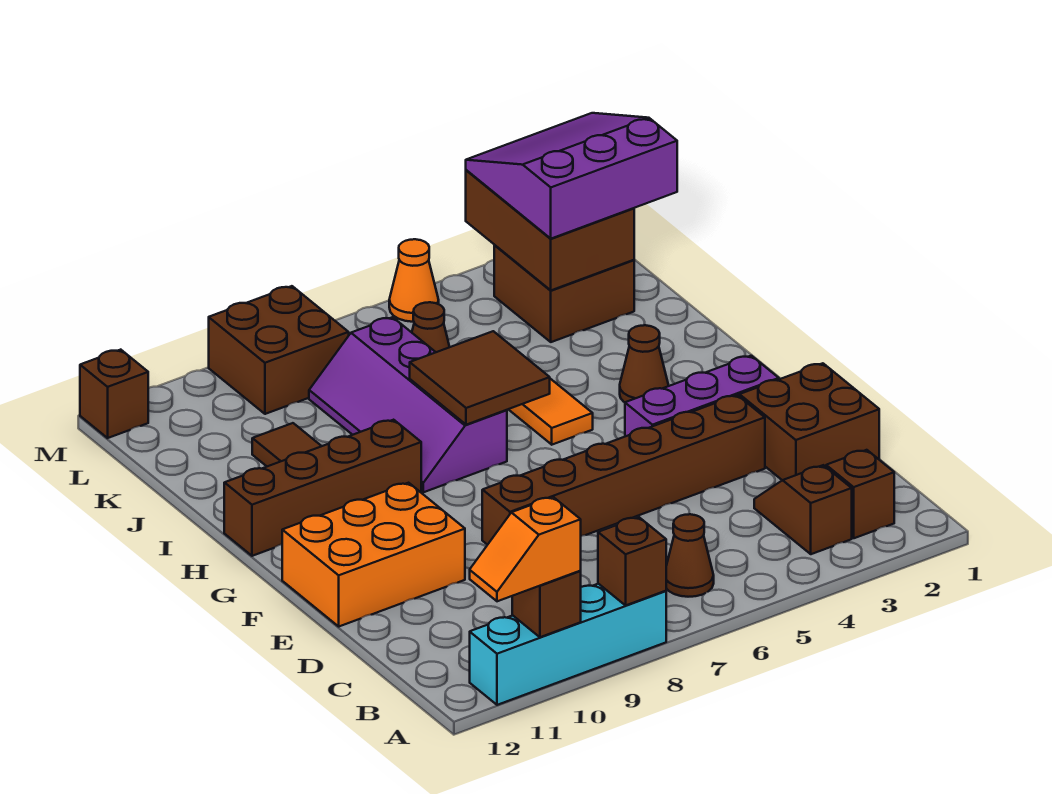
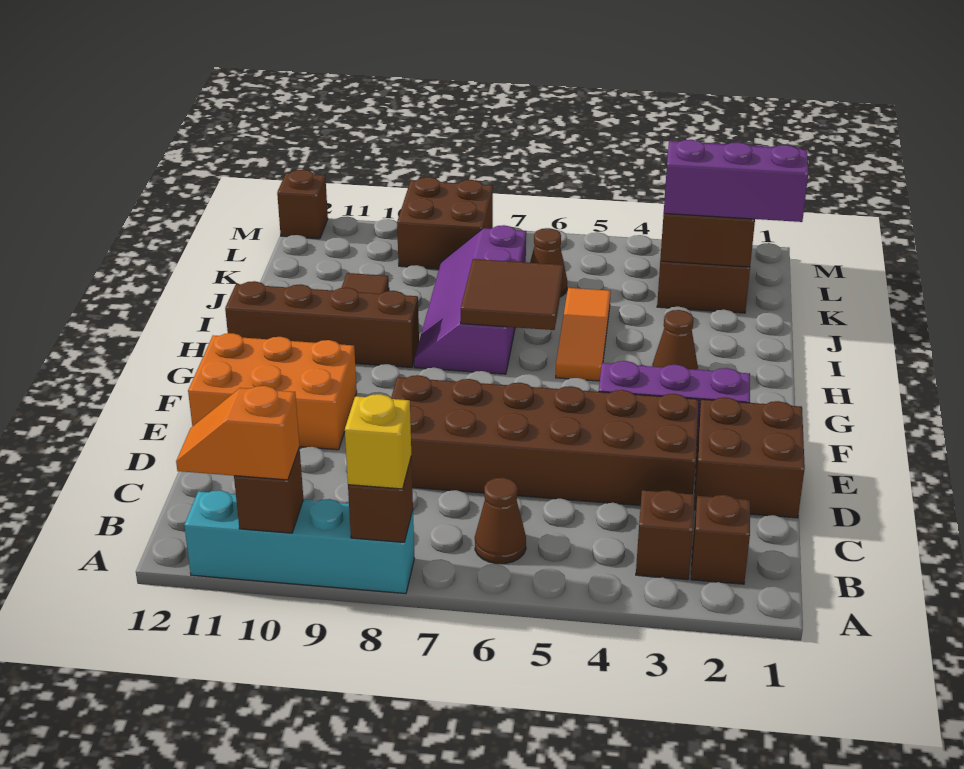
none -> yellow brick A8 level 3
brown brick E3:E8 level 1 -> brown brick D3:E8 level 1
orange cone M5 level 1 -> none

